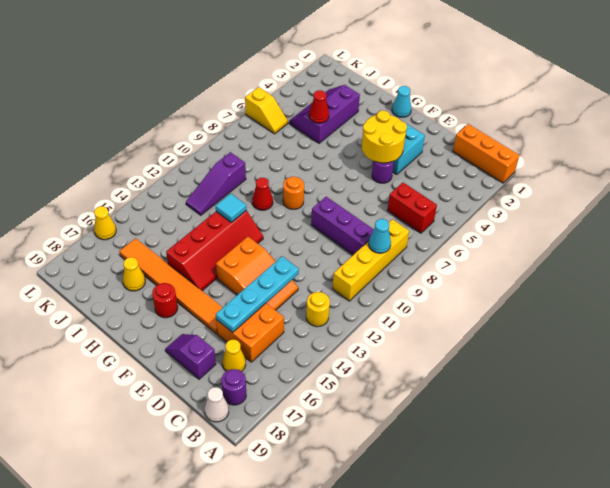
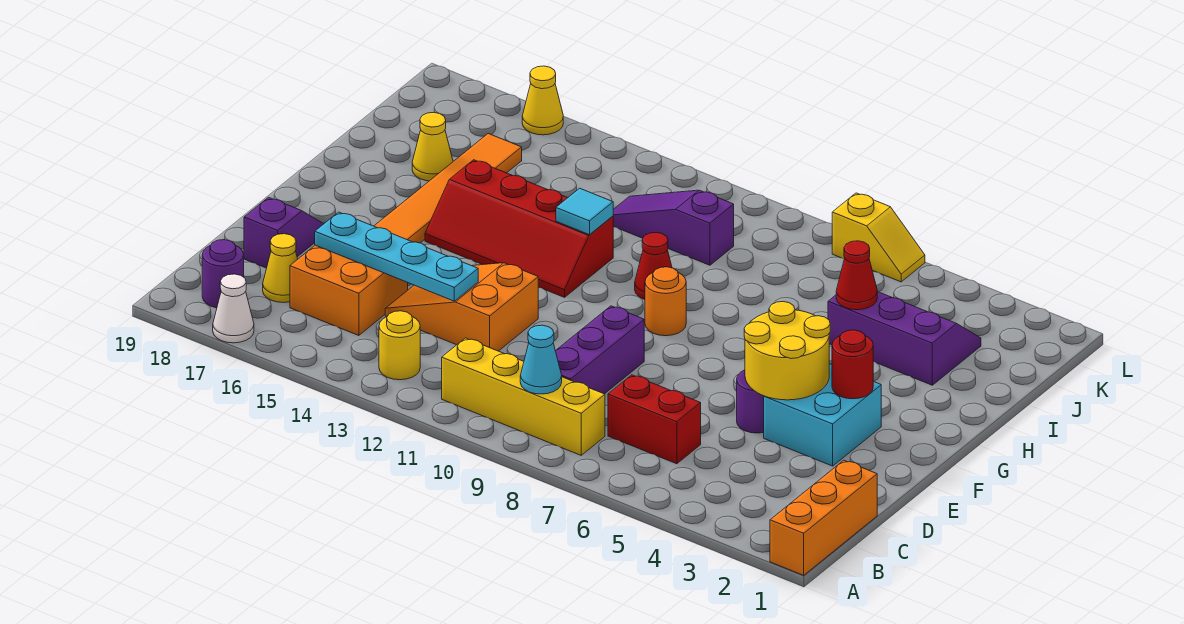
red brick B6:C6 level 1 -> red brick C6:C7 level 1
white cone B19 level 1 -> white cone A17 level 1
orange slope D13:F14 level 1 top F -> orange slope D12:E14 level 1 top 12
cyan cone G1 level 1 -> none
red round brick G17 level 1 -> red round brick F3 level 2
yellow slope K6:L6 level 1 top L -> yellow slope L6:L7 level 1 top 7

